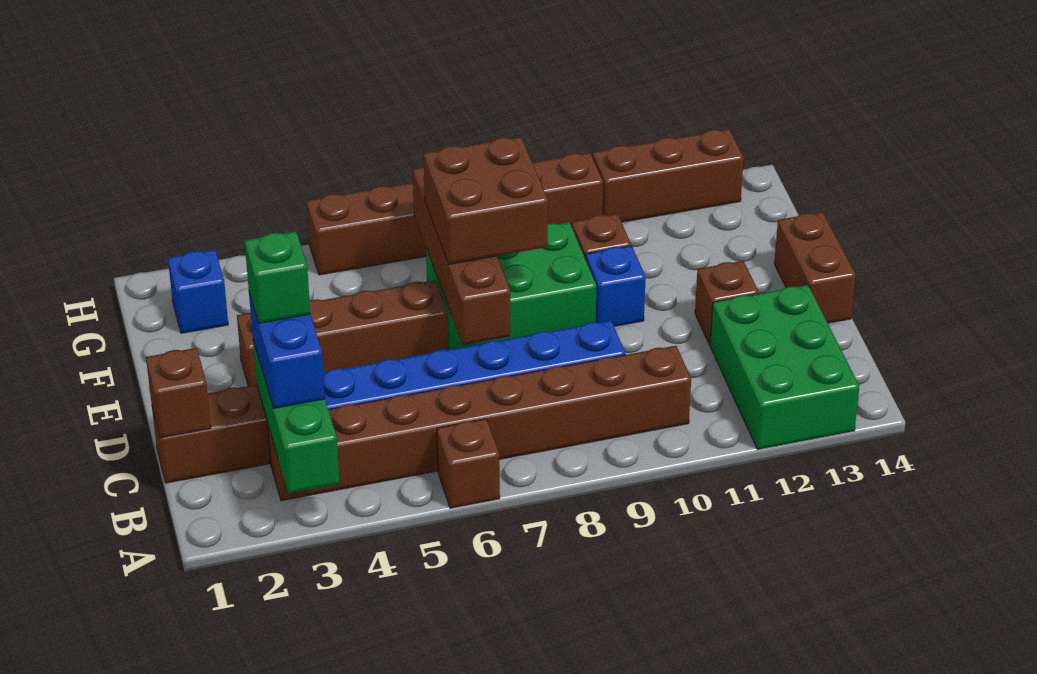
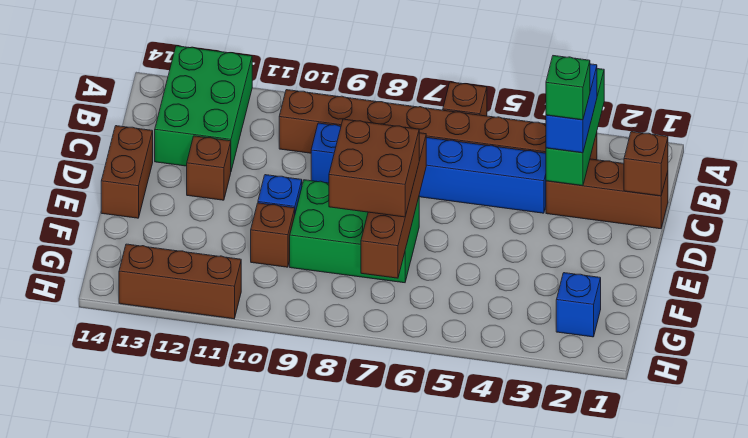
brown brick E3:E6 level 1 -> none
brown brick H5:H10 level 1 -> none

